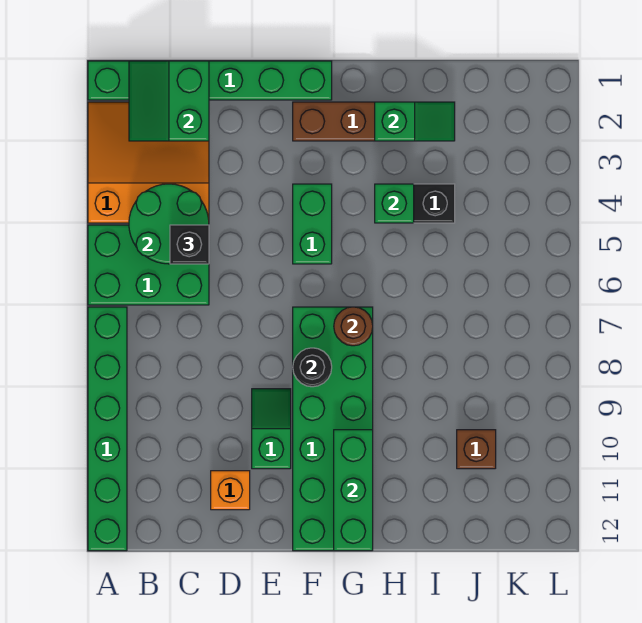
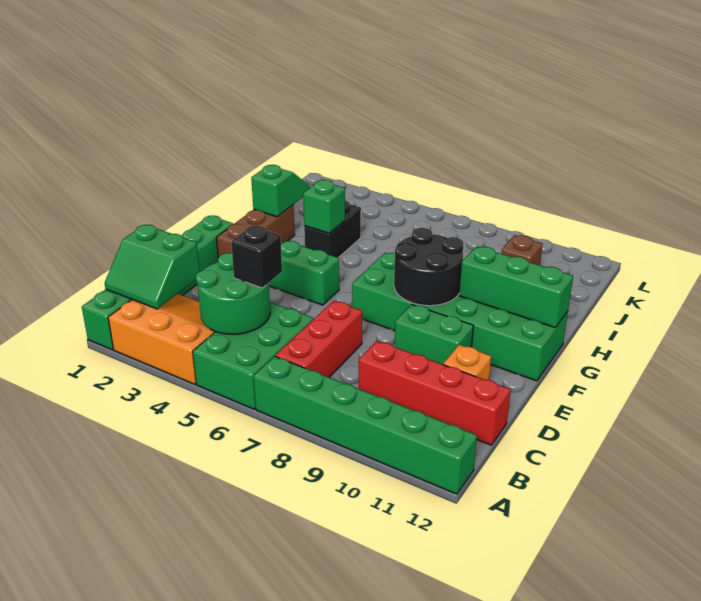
orange slope A2:C4 level 1 top 4 -> orange slope A2:C4 level 1 top A
none -> red brick B7:D7 level 1
none -> red brick C9:C12 level 1
green slope E9:E10 level 1 top 10 -> green brick E9:E10 level 1
black round brick F8 level 2 -> black round brick F8:G9 level 2
brown round brick G7 level 2 -> none

